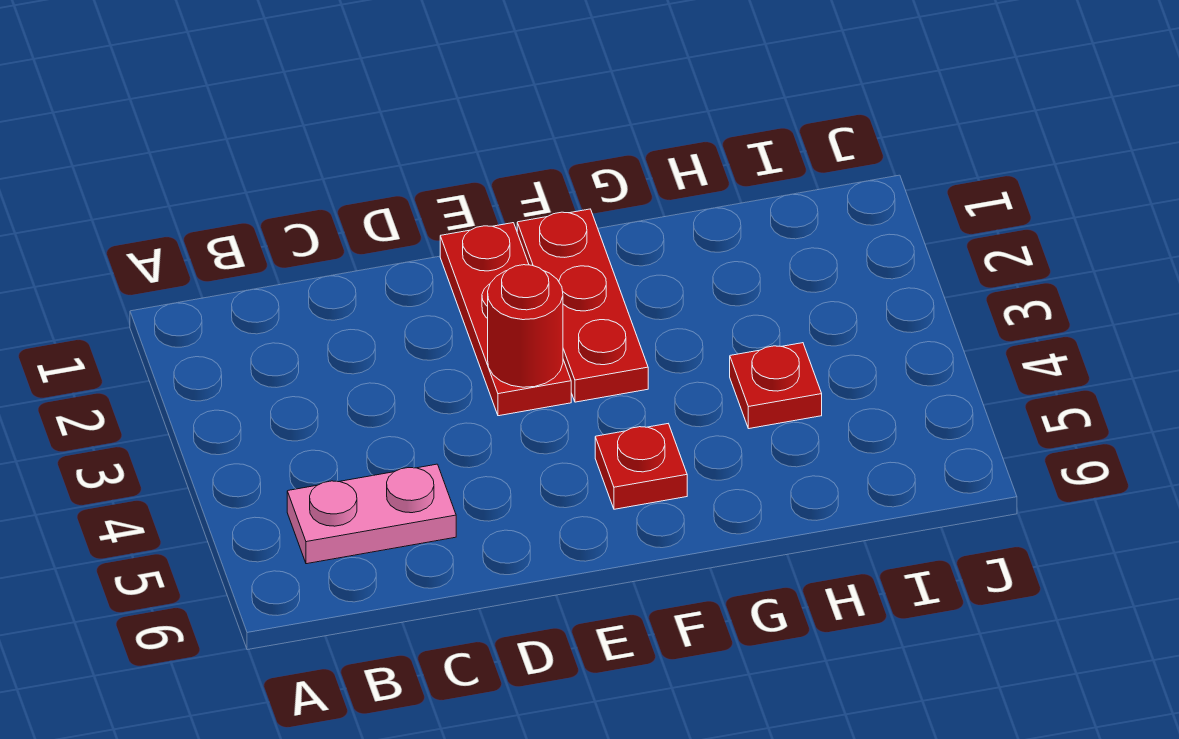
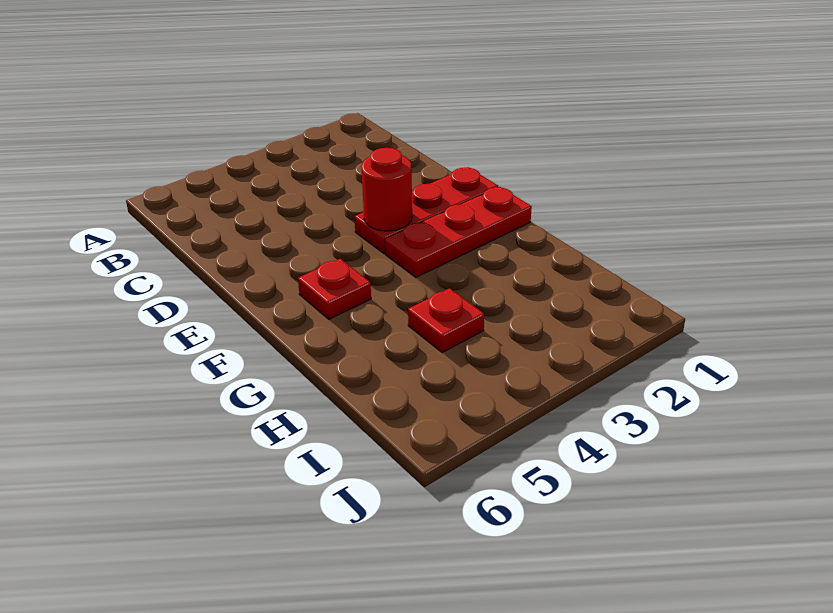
pink plate B5:C5 level 1 -> none

